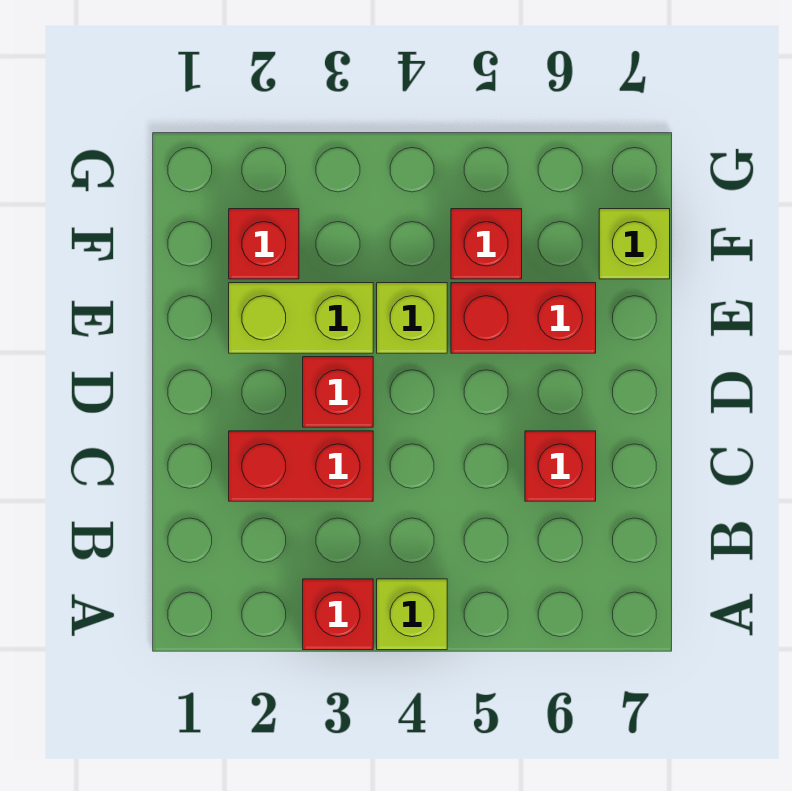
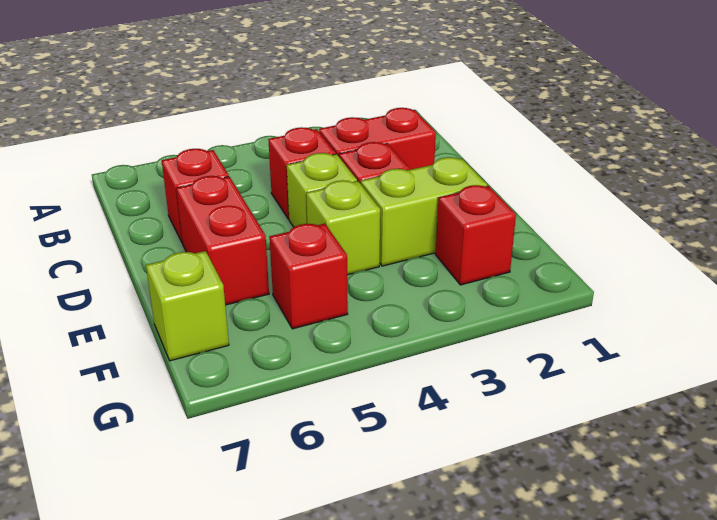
red brick A3 level 1 -> red brick C4 level 1
lime brick A4 level 1 -> lime brick D4 level 1
red brick E5:E6 level 1 -> red brick D6:E6 level 1

